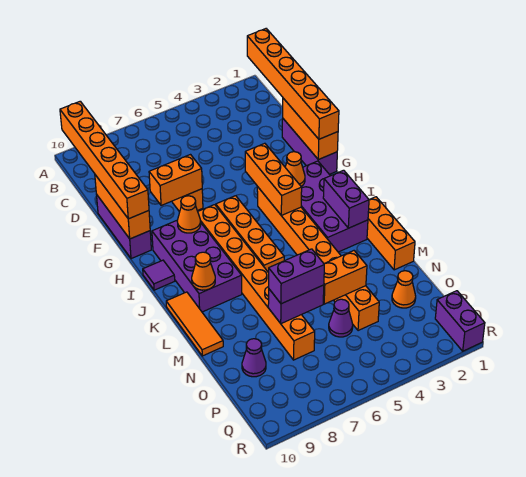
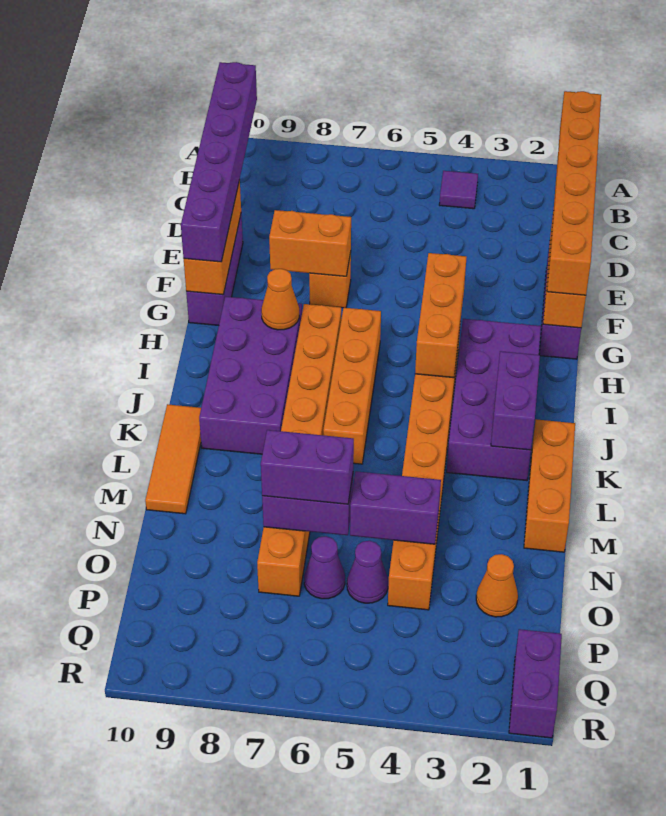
orange brick B10:G10 level 3 -> purple brick B10:G10 level 3
orange cone H3 level 2 -> none
purple tile I10 level 1 -> purple tile B4 level 1
orange cone K9 level 2 -> none
orange brick N4:N5 level 2 -> purple brick N4:N5 level 2
purple cone O9 level 1 -> purple cone O6 level 1

